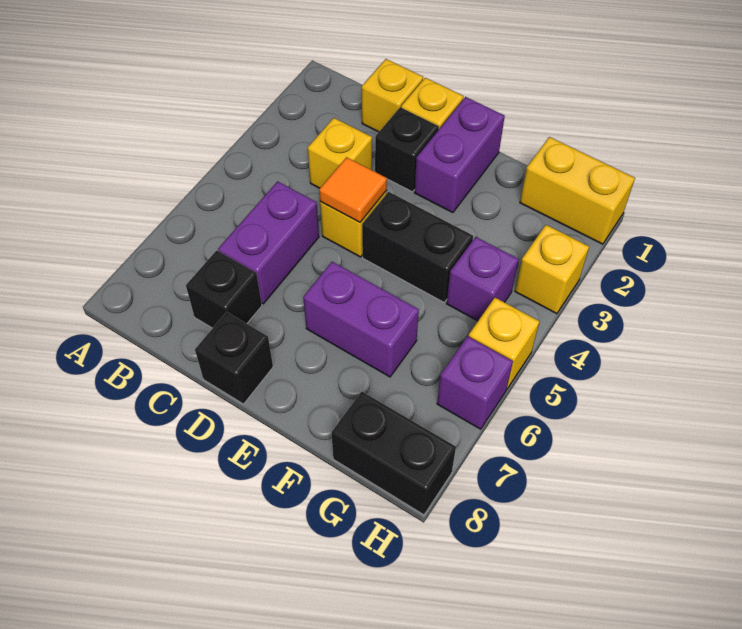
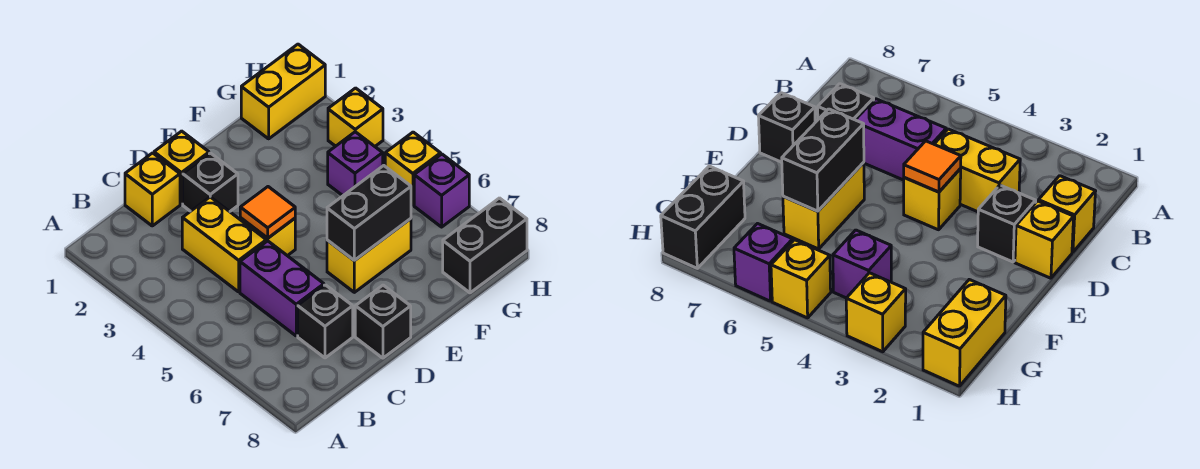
yellow brick C3 level 1 -> yellow brick C3:C4 level 1
purple brick E1:E2 level 1 -> none
black brick E4:F4 level 1 -> black brick E6:F6 level 2
purple brick E6:F6 level 1 -> yellow brick E6:F6 level 1

